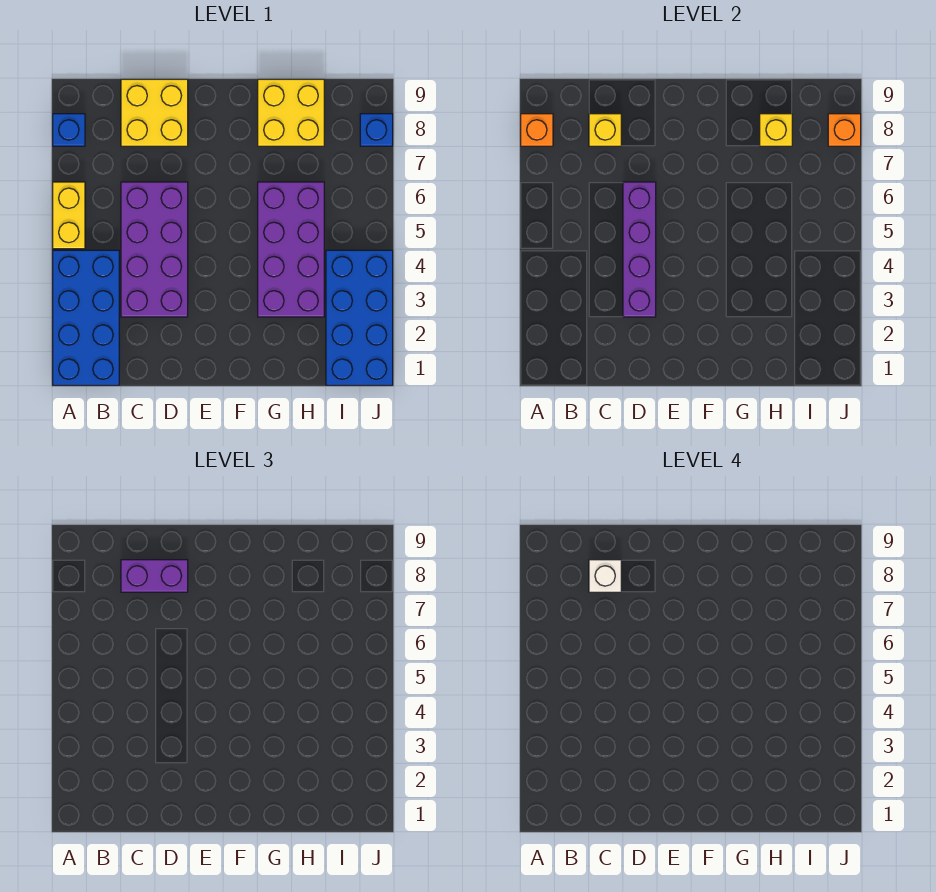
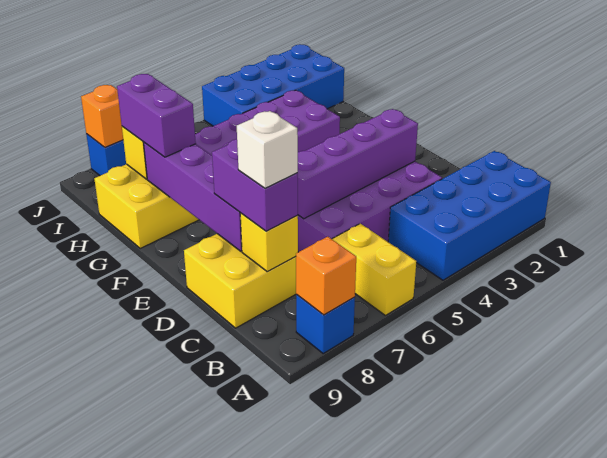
yellow brick A5:A6 level 1 -> yellow brick A6:B6 level 1
none -> purple brick D8:G8 level 2
none -> purple brick G8:H8 level 3

